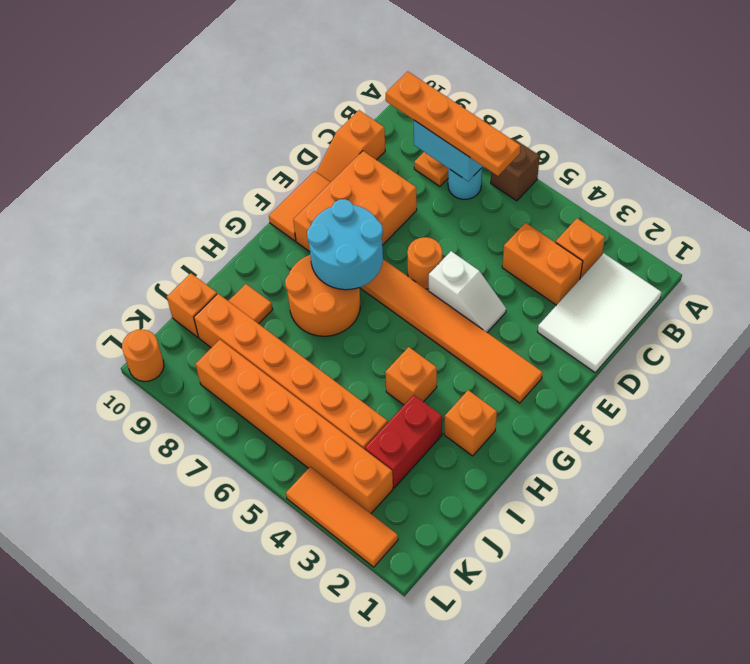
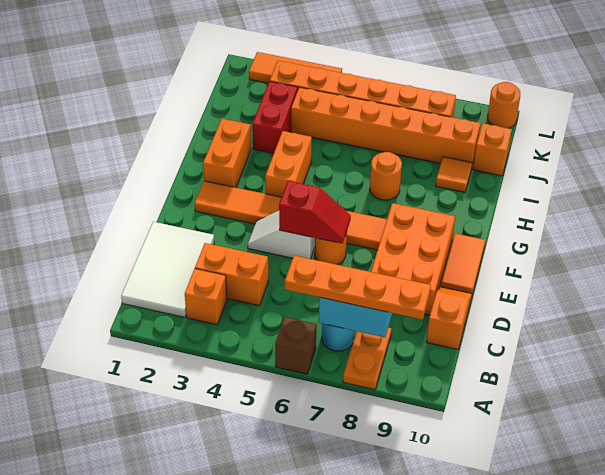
none -> red slope E5:E6 level 2 top 5
cyan round brick F7:G8 level 2 -> none
orange round brick G7:H8 level 1 -> orange round brick H7 level 1
orange brick H2 level 1 -> orange brick G2:H2 level 1
orange brick H4 level 1 -> orange brick G4:H4 level 1

